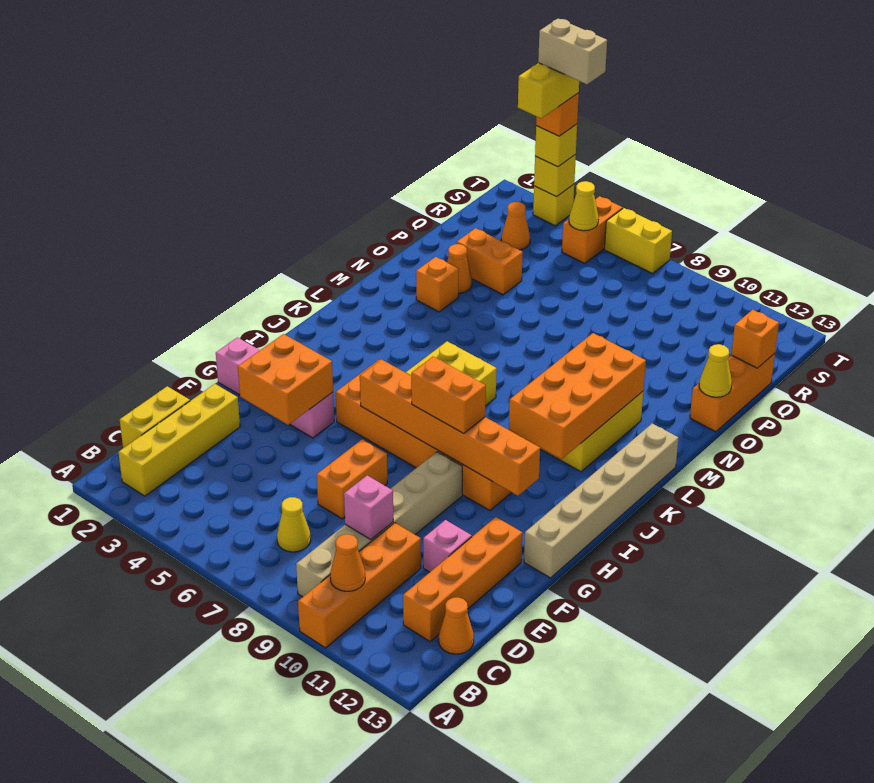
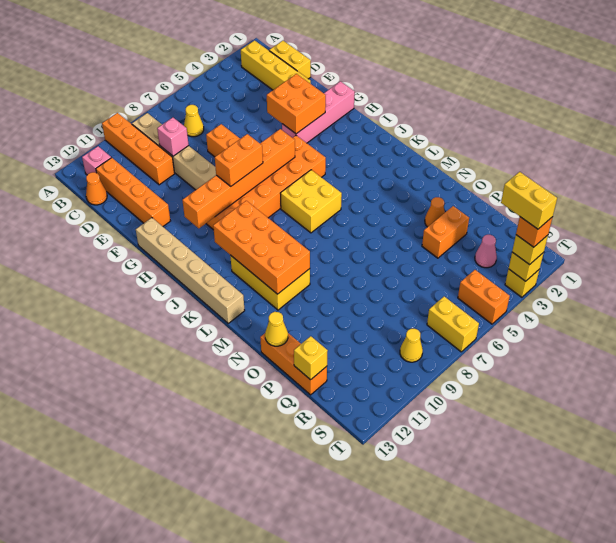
orange cone B10 level 2 -> none
pink brick E11 level 1 -> pink brick B12 level 1
orange brick N3 level 1 -> none
orange brick Q13 level 2 -> yellow brick Q13 level 2
orange cone R3 level 1 -> pink cone R3 level 1
yellow cone S5 level 2 -> yellow cone S9 level 1
tan brick T3:T4 level 6 -> none
yellow brick T6:T7 level 1 -> yellow brick S7:T7 level 1

